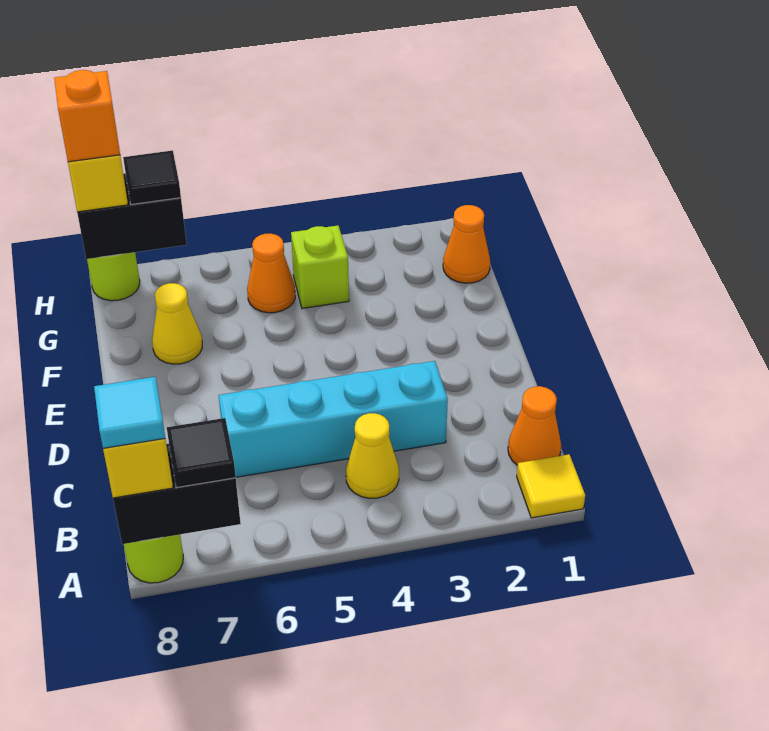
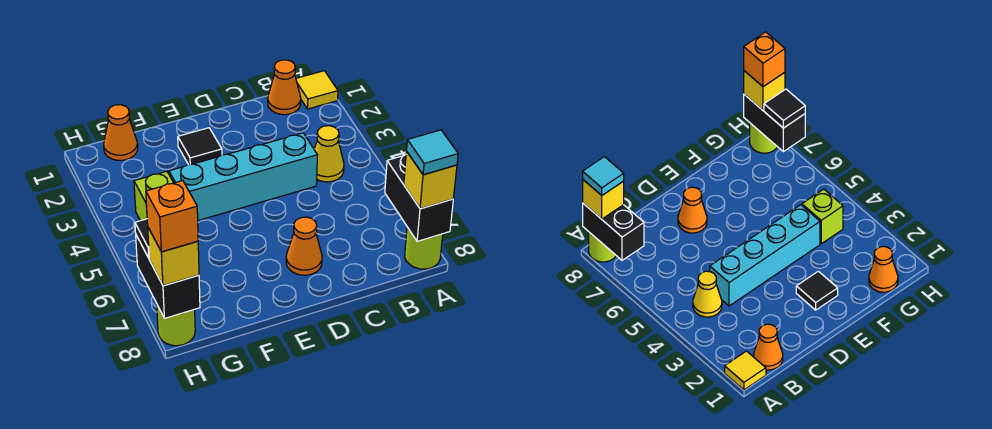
black tile A7 level 3 -> black tile E2 level 1
cyan brick C3:C6 level 1 -> cyan brick C4:F4 level 1
yellow cone F7 level 1 -> none
orange cone G5 level 1 -> orange cone D7 level 1

